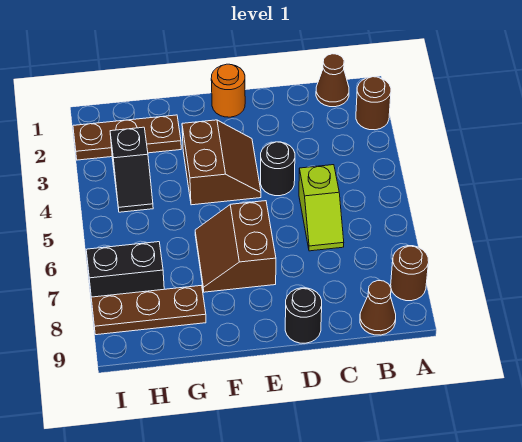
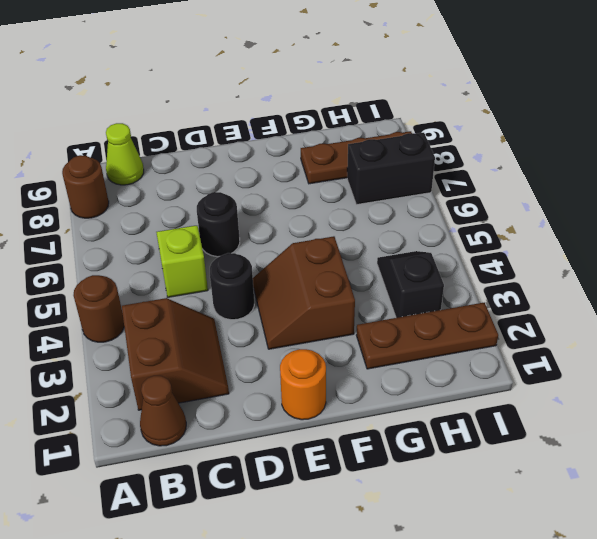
brown round brick A2 level 1 -> brown round brick A4 level 1
brown cone B9 level 1 -> lime cone B9 level 1
black round brick D9 level 1 -> black round brick D6 level 1
brown slope E6:F7 level 1 top E -> brown slope B2:C3 level 1 top B

